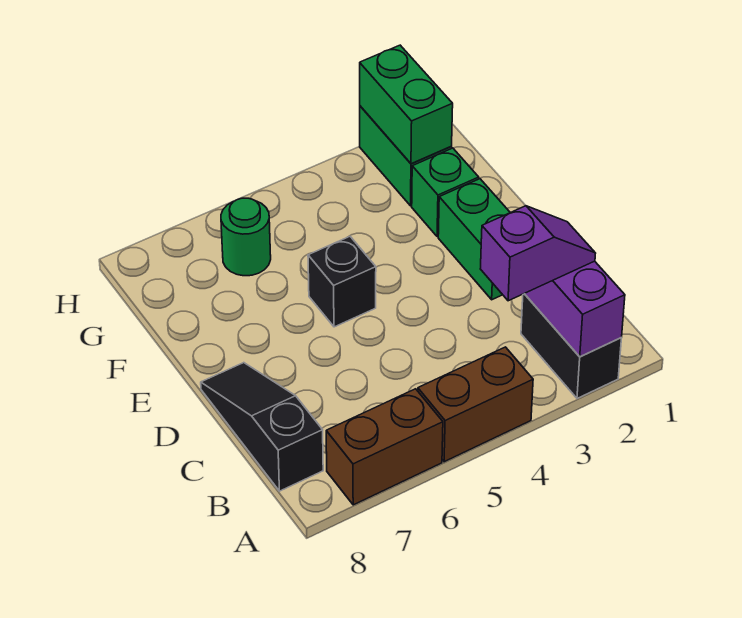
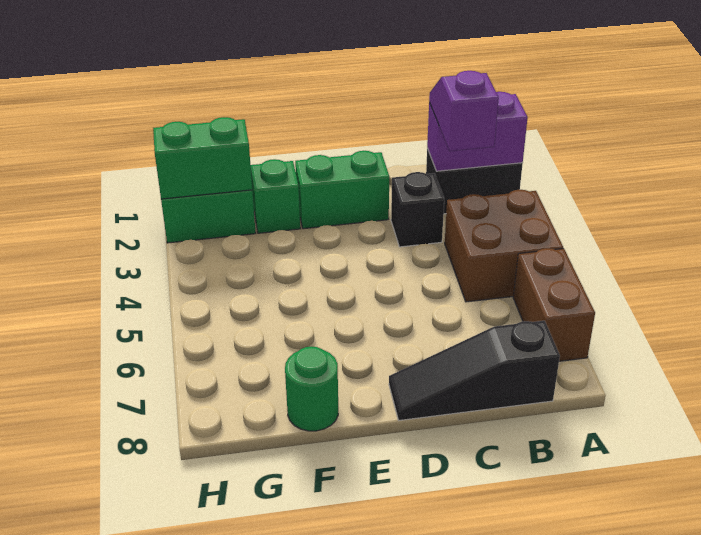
brown brick A4:A5 level 1 -> brown brick A4:B5 level 1
black brick E5 level 1 -> black brick C3 level 1
green round brick G6 level 1 -> green round brick F8 level 1

